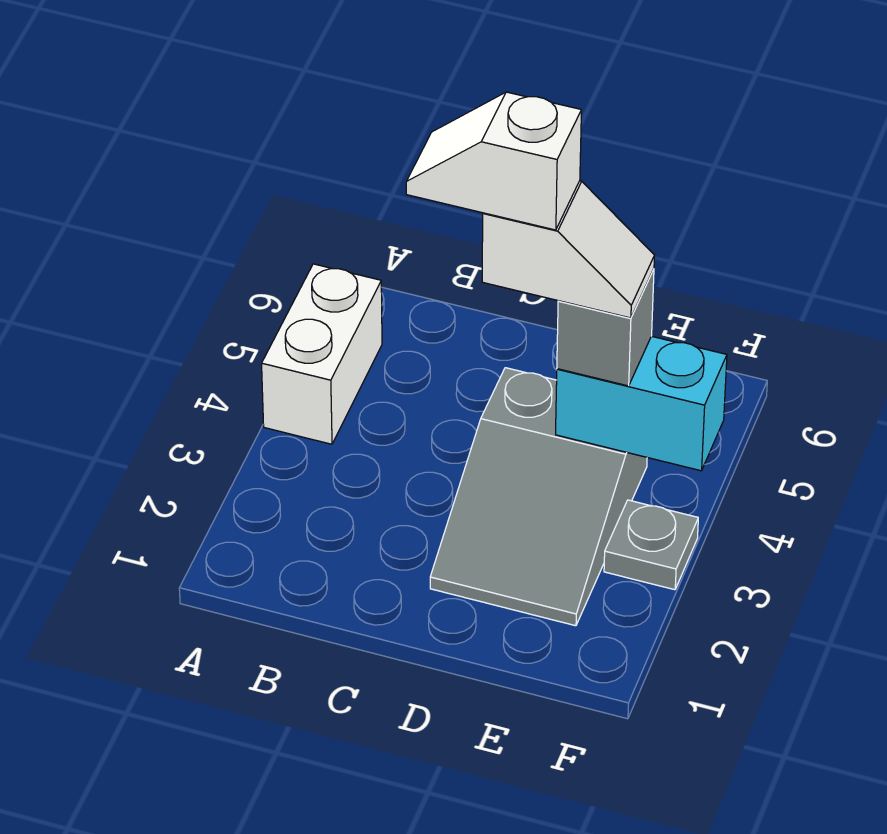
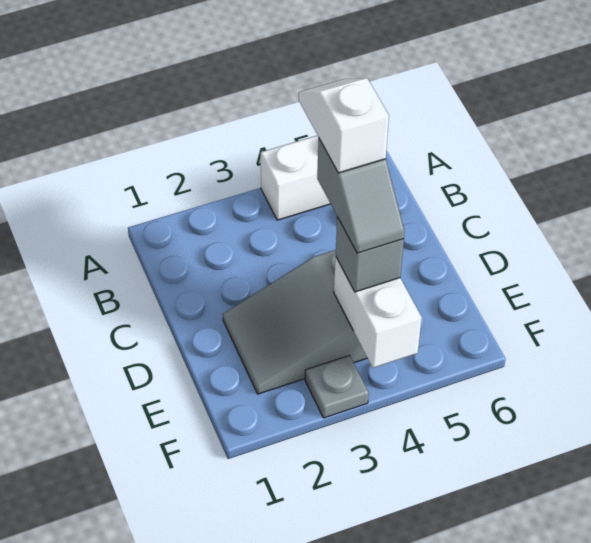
white slope D4:E4 level 4 top D -> grey slope D4:E4 level 4 top D
cyan brick E4:F4 level 2 -> white brick E4:F4 level 2

